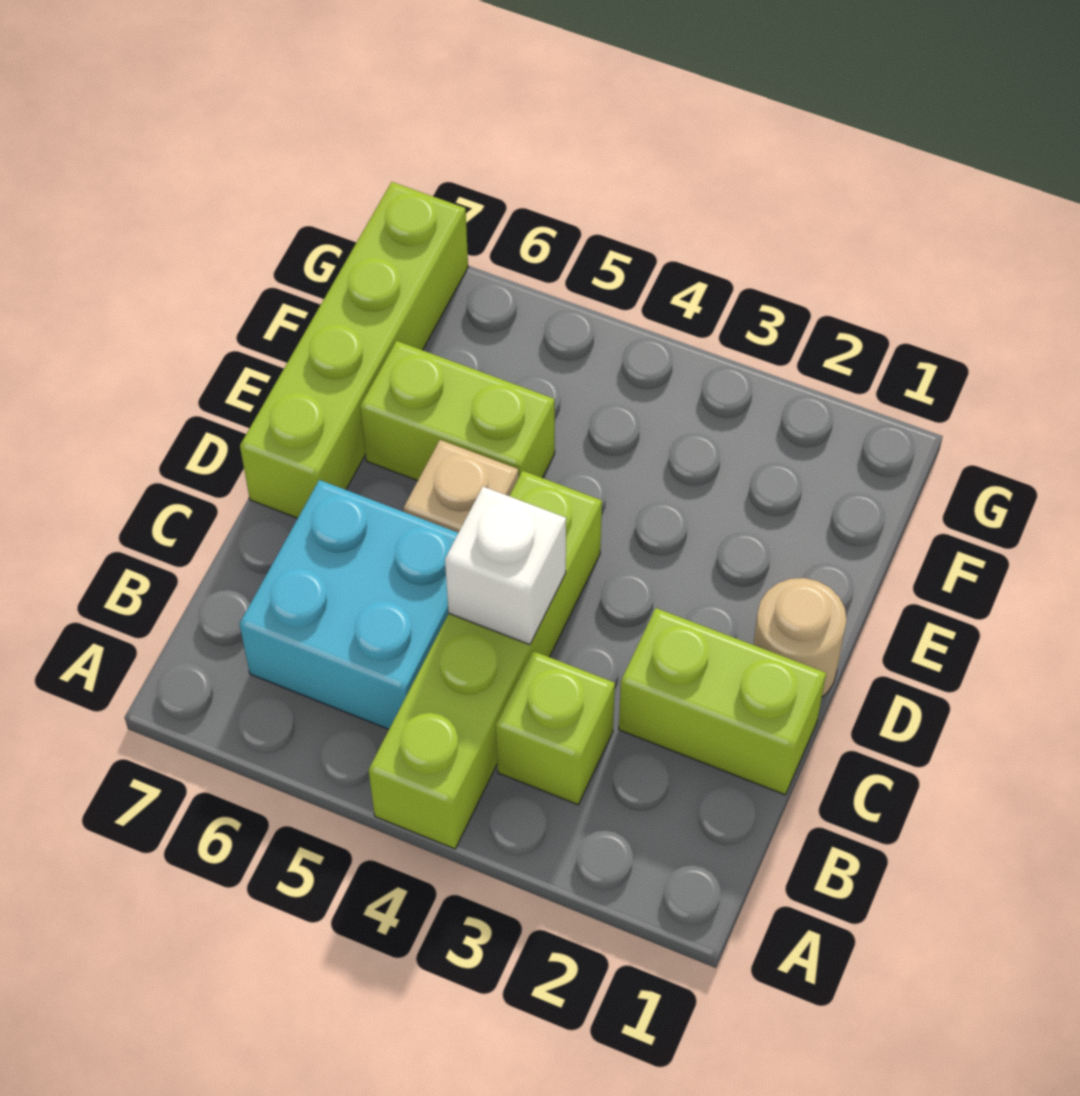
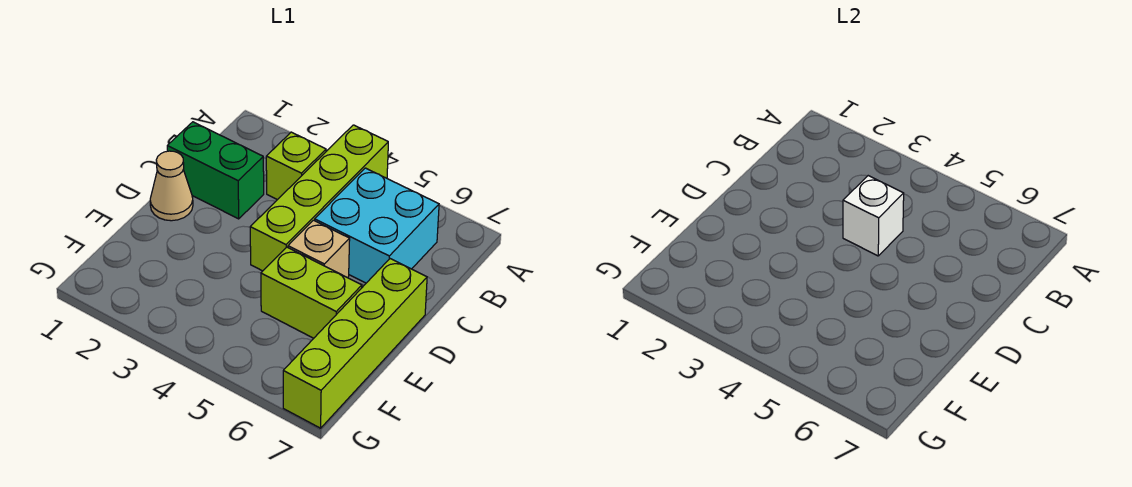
lime brick C1:C2 level 1 -> green brick C1:C2 level 1
tan round brick D1 level 1 -> tan cone D1 level 1

